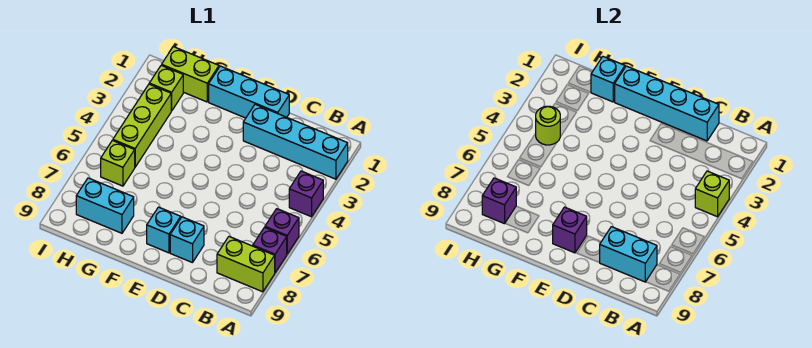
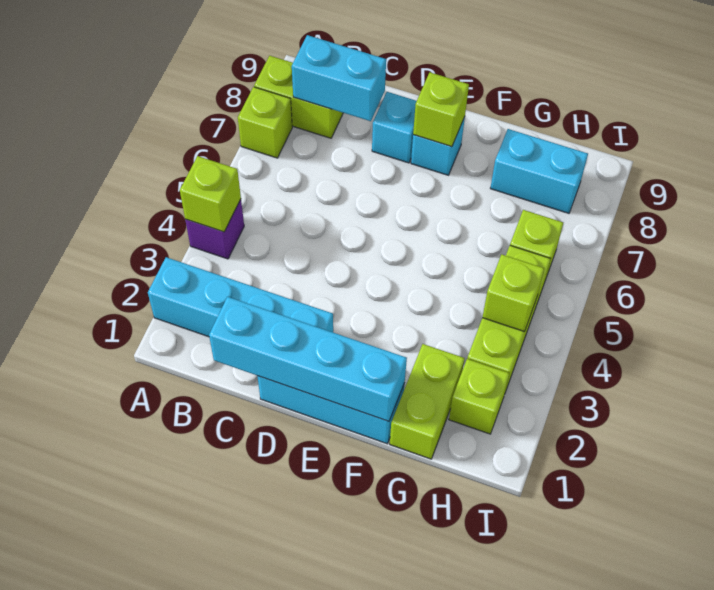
purple brick A6 level 1 -> none
purple brick A7 level 1 -> lime brick A7 level 1
purple brick E8 level 2 -> lime brick E8 level 2
lime brick G1:H1 level 1 -> lime brick G1:G2 level 1
cyan brick G1 level 2 -> none
lime round brick H4 level 2 -> lime brick H4 level 2
purple brick H8 level 2 -> none

